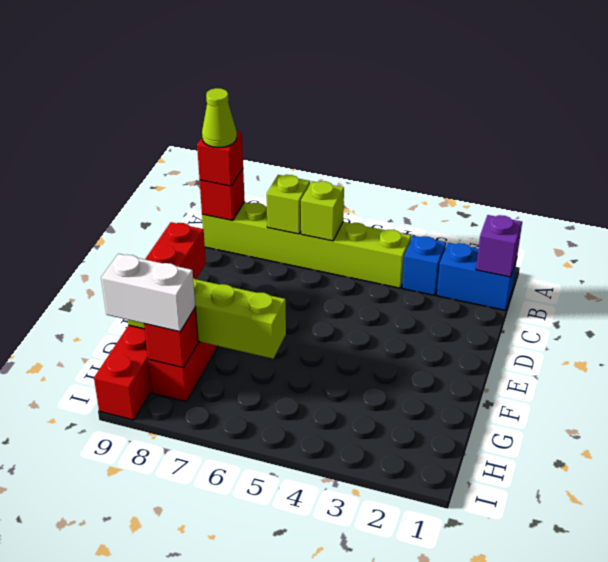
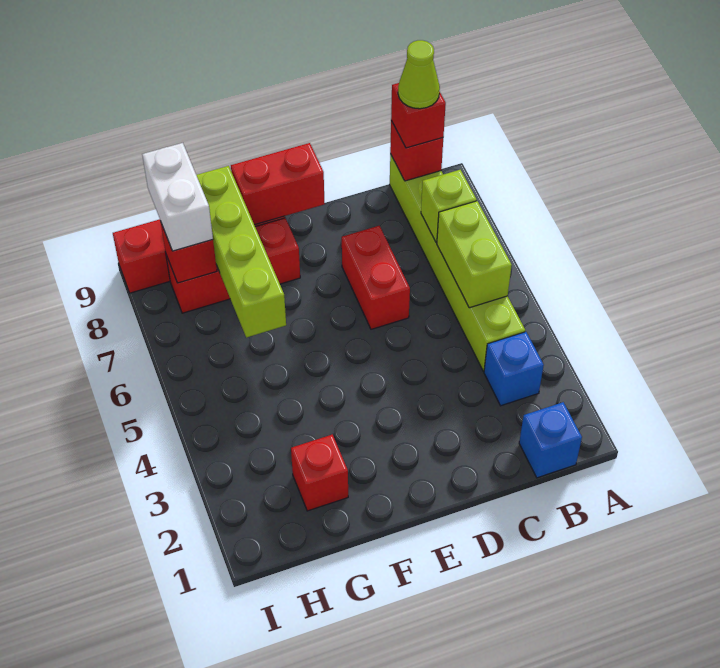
blue brick B1:B2 level 1 -> blue brick B1 level 1
purple brick B1 level 2 -> none
lime brick B6 level 2 -> lime brick B5:B6 level 2
none -> red brick D6:D7 level 1
none -> red brick G2 level 1

